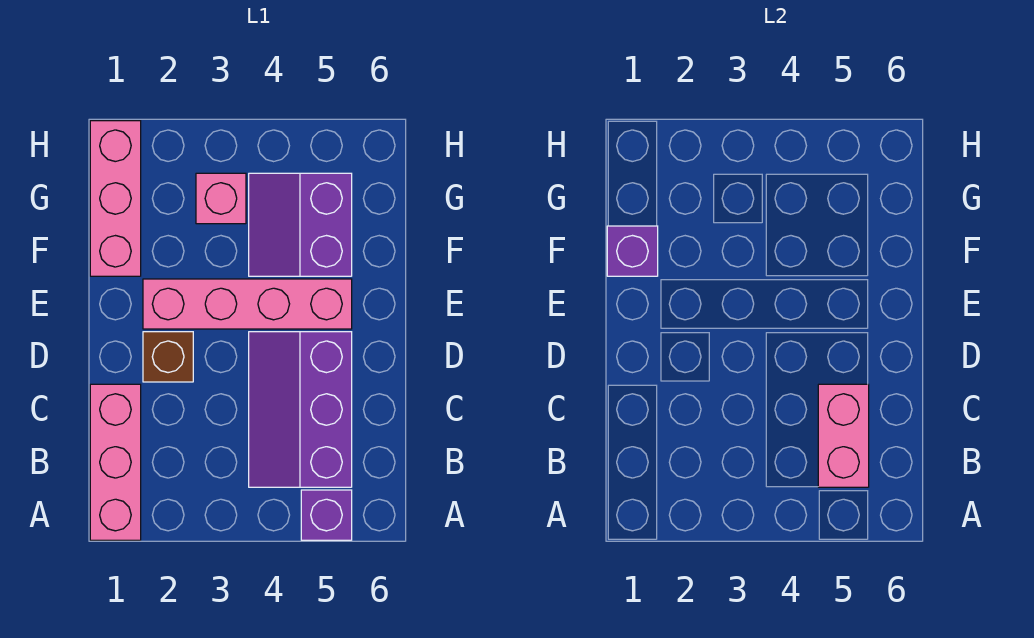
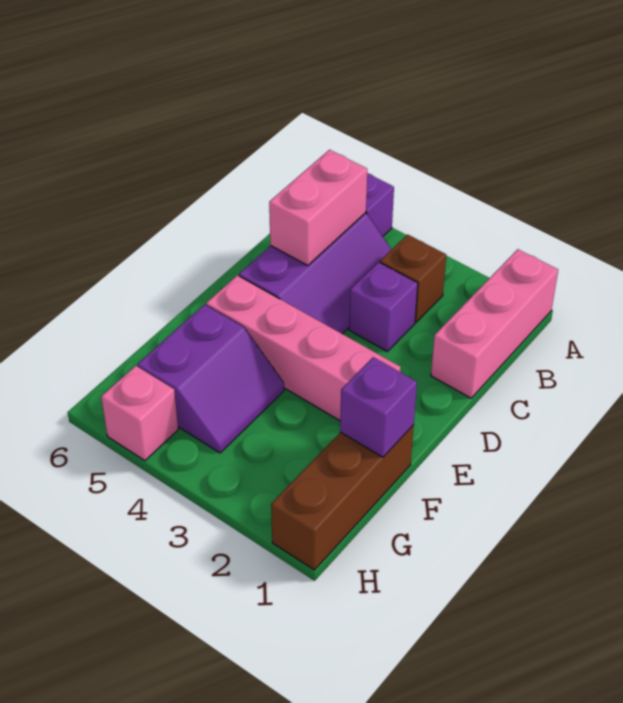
none -> purple brick C3 level 1
brown brick D2 level 1 -> brown brick B3 level 1
pink brick F1:H1 level 1 -> brown brick F1:H1 level 1
pink brick G3 level 1 -> pink brick H5 level 1

